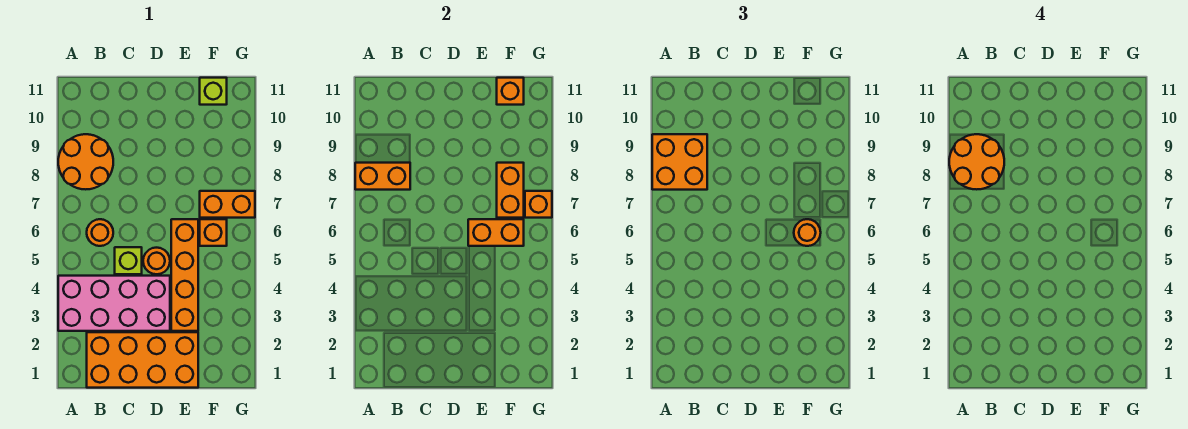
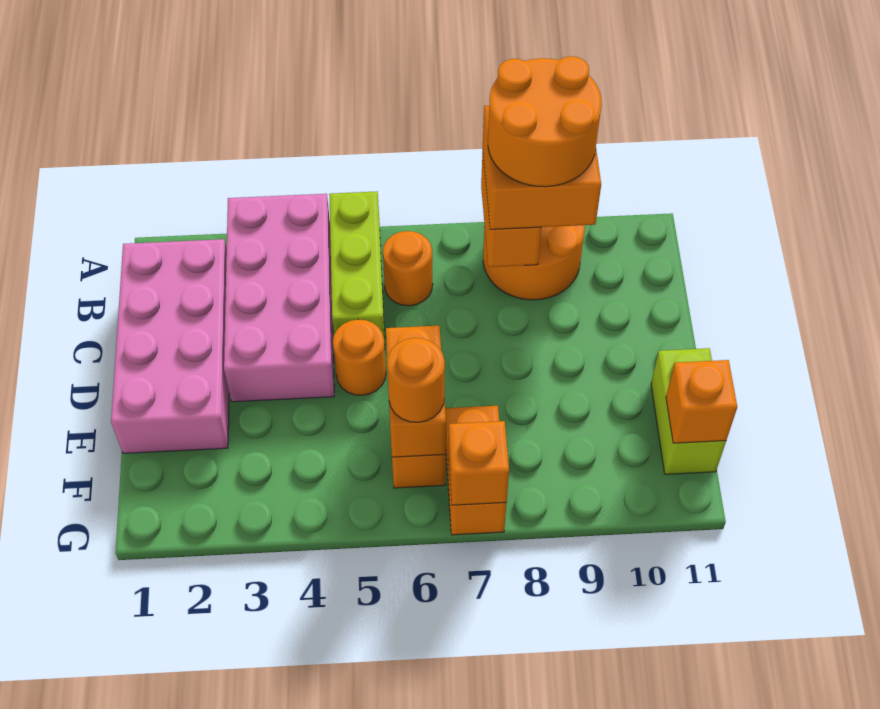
orange brick B1:E2 level 1 -> pink brick B1:E2 level 1
lime brick C5 level 1 -> lime brick A5:C5 level 1
orange brick E3:E6 level 1 -> none
orange brick F7:F8 level 2 -> none
lime brick F11 level 1 -> lime brick E11:F11 level 1

